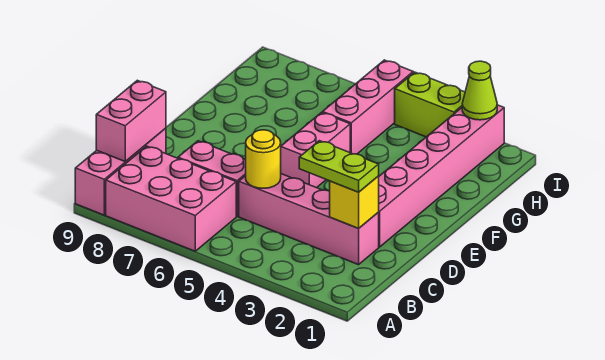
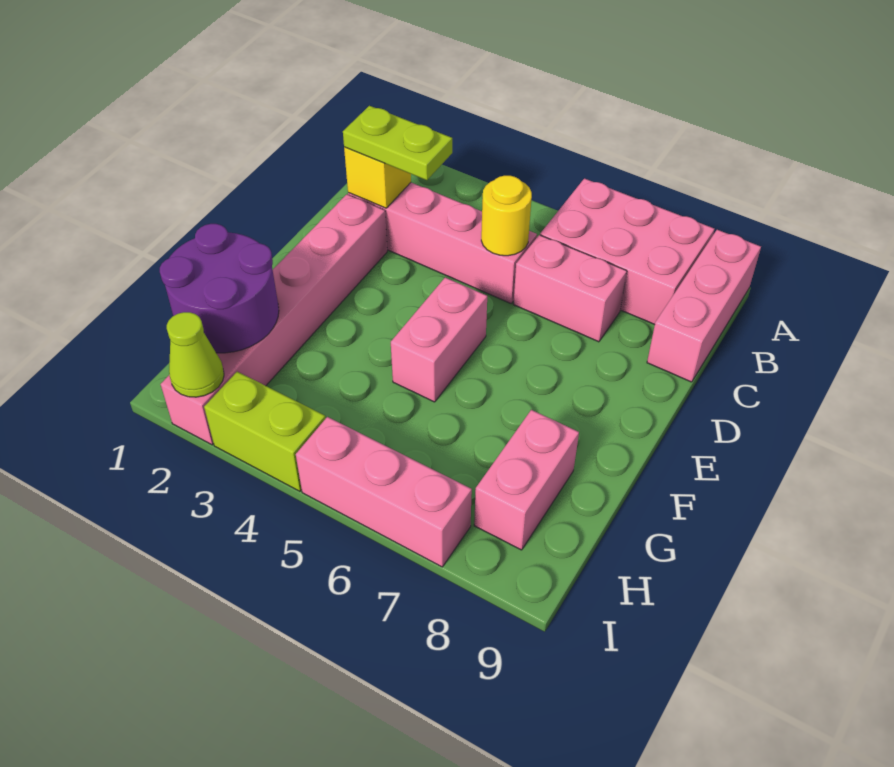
pink brick B9:C9 level 2 -> pink brick G8:H8 level 1
none -> purple round brick G1:H2 level 2
pink brick G5:I5 level 1 -> pink brick I5:I7 level 1

